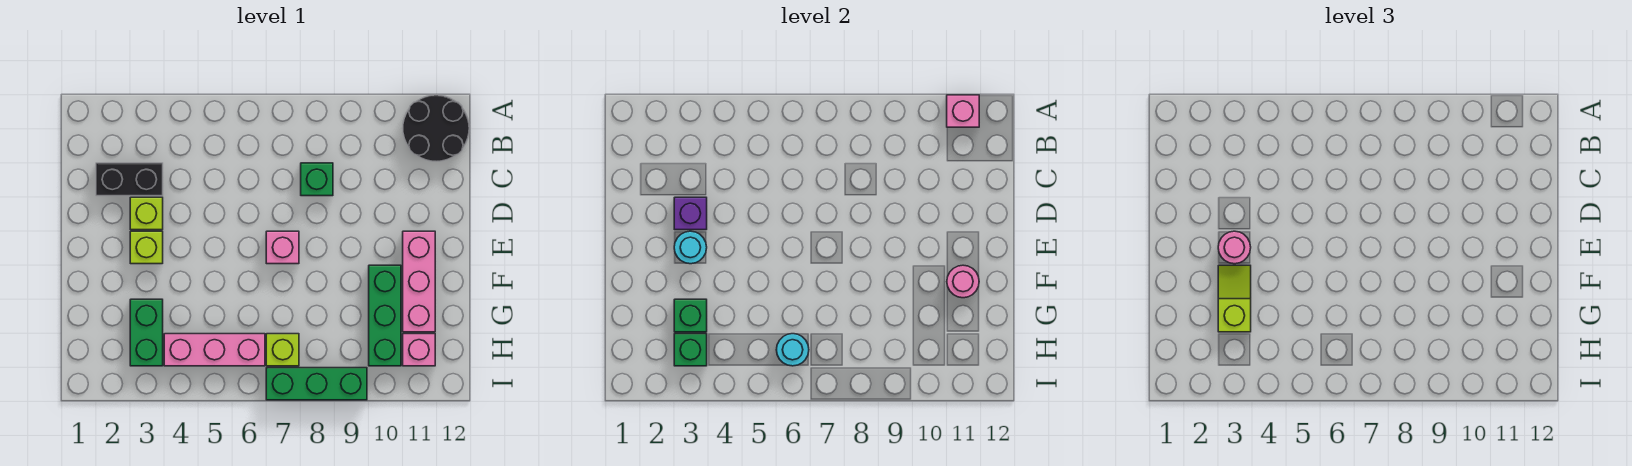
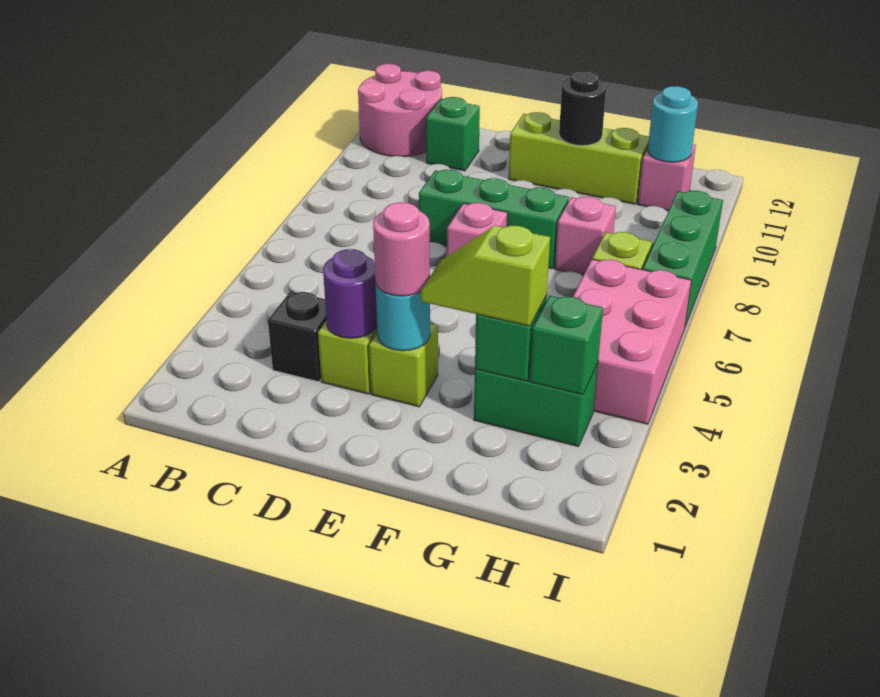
black round brick A11:B12 level 1 -> pink round brick A11:B12 level 1
pink brick A11 level 2 -> pink brick G8 level 1
black brick C2:C3 level 1 -> black brick C3 level 1
green brick C8 level 1 -> green brick C11 level 1
purple brick D3 level 2 -> purple round brick D3 level 2
pink brick E11:G11 level 1 -> lime brick E11:G11 level 1
green brick F10:H10 level 1 -> green brick D8:F8 level 1
pink round brick F11 level 2 -> black round brick F11 level 2
pink brick H4:H6 level 1 -> pink brick H4:I6 level 1
cyan round brick H6 level 2 -> cyan round brick H11 level 2

